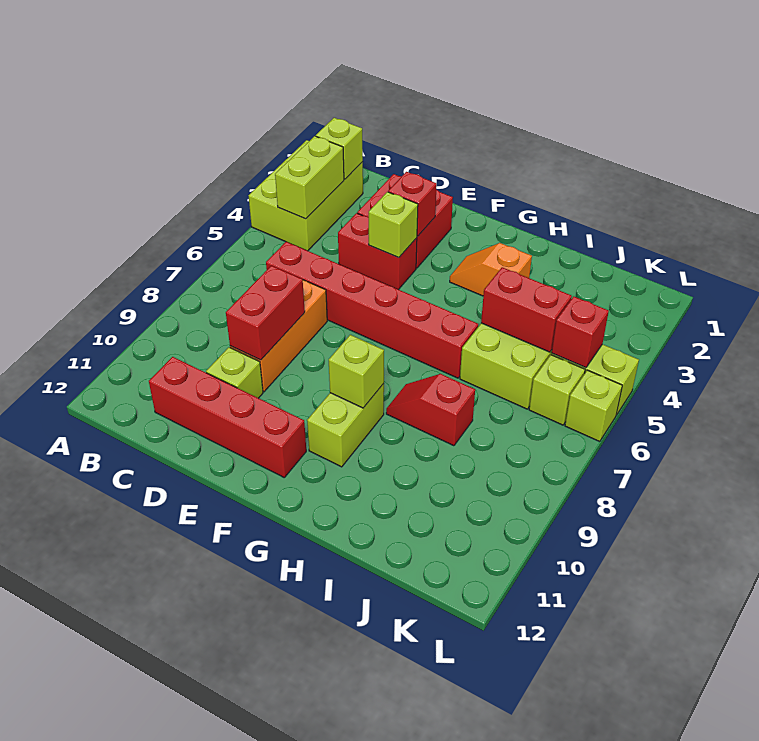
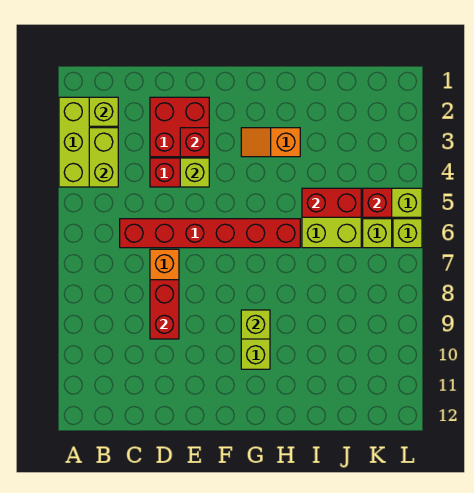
red brick C11:F11 level 1 -> none
lime brick D10 level 1 -> none
red slope H8:I8 level 1 top I -> none

